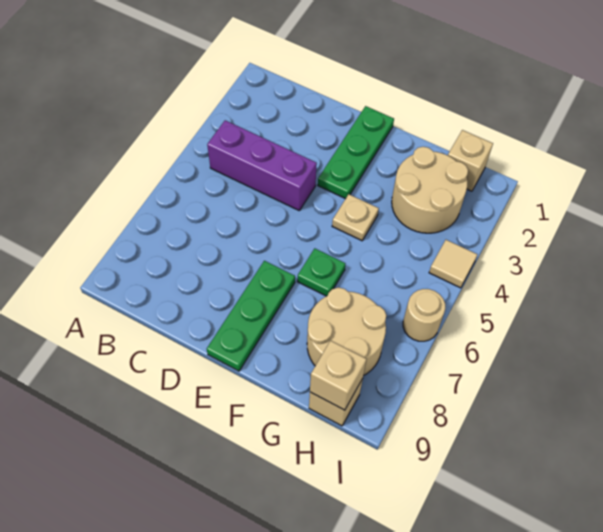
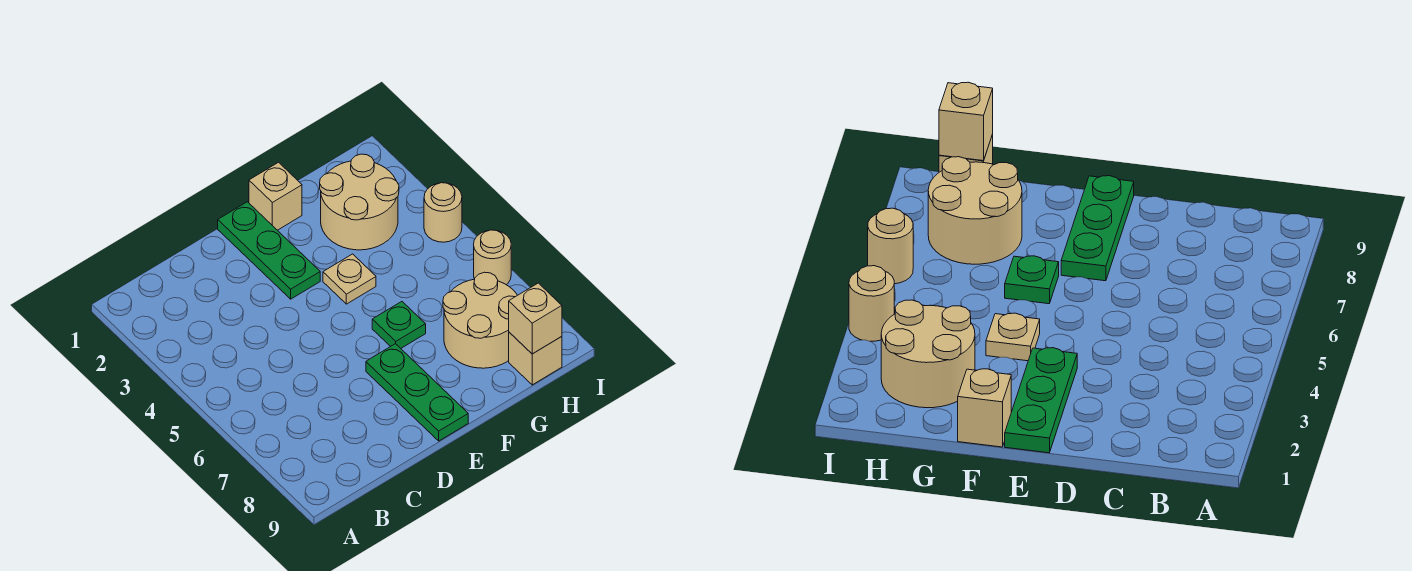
purple brick B4:D4 level 1 -> none
tan brick H1 level 1 -> tan brick F1 level 1
tan tile I4 level 1 -> tan round brick I4 level 1

